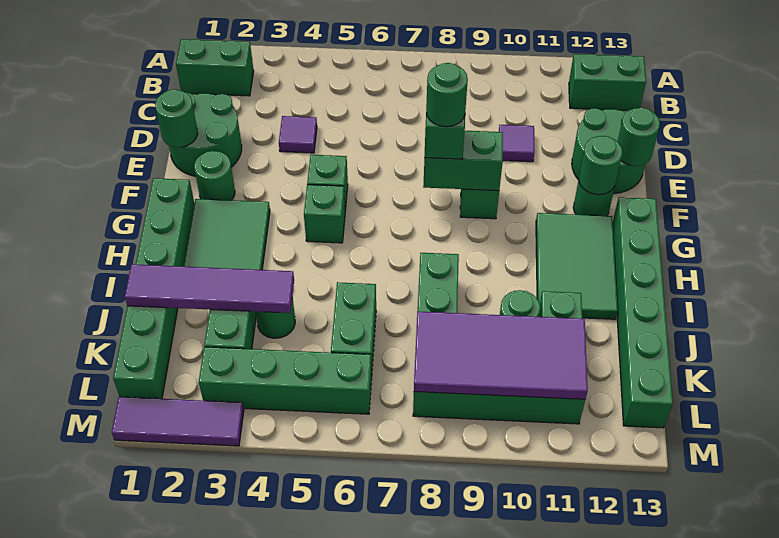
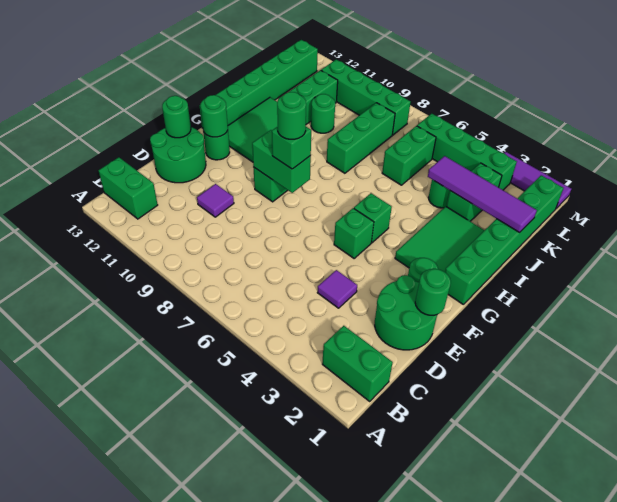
purple tile K8:L11 level 2 -> none

